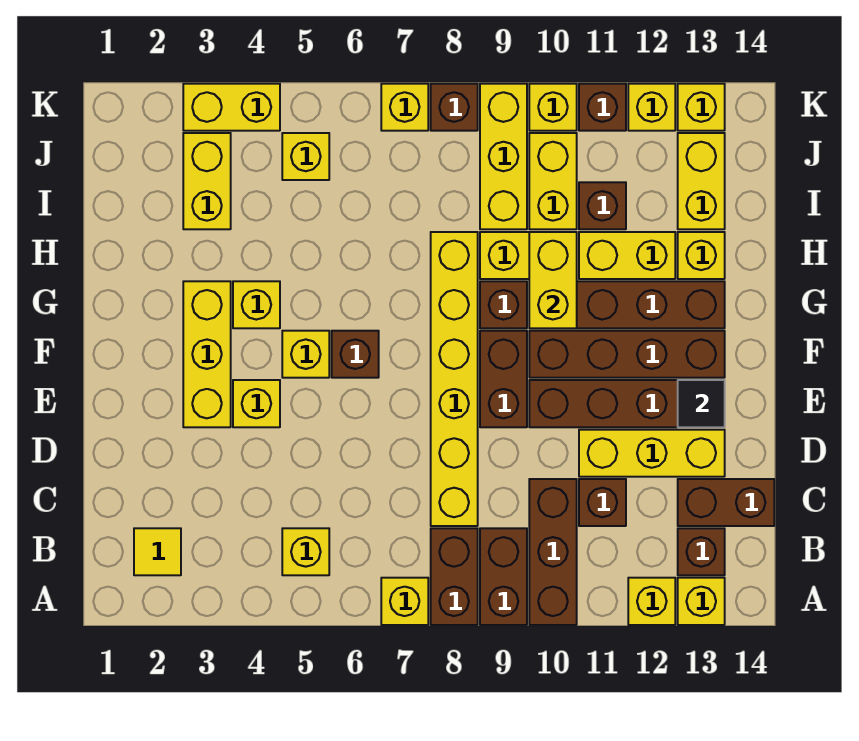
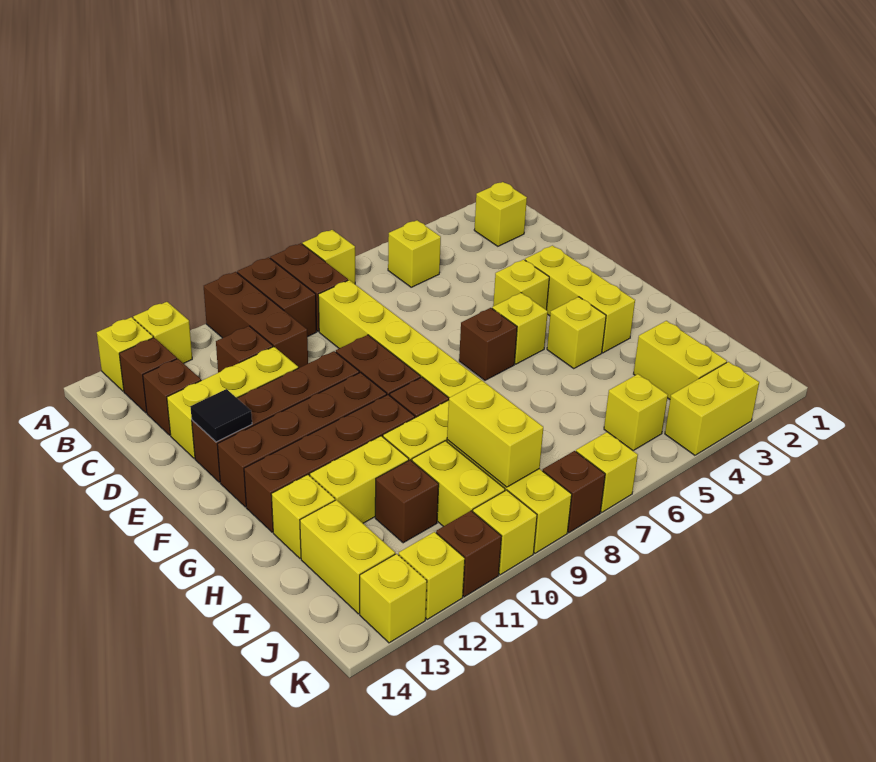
yellow tile B2 level 1 -> yellow brick B2 level 1
brown brick C13:C14 level 1 -> brown brick C13 level 1
yellow brick G10:H10 level 2 -> yellow brick I9:J9 level 2

